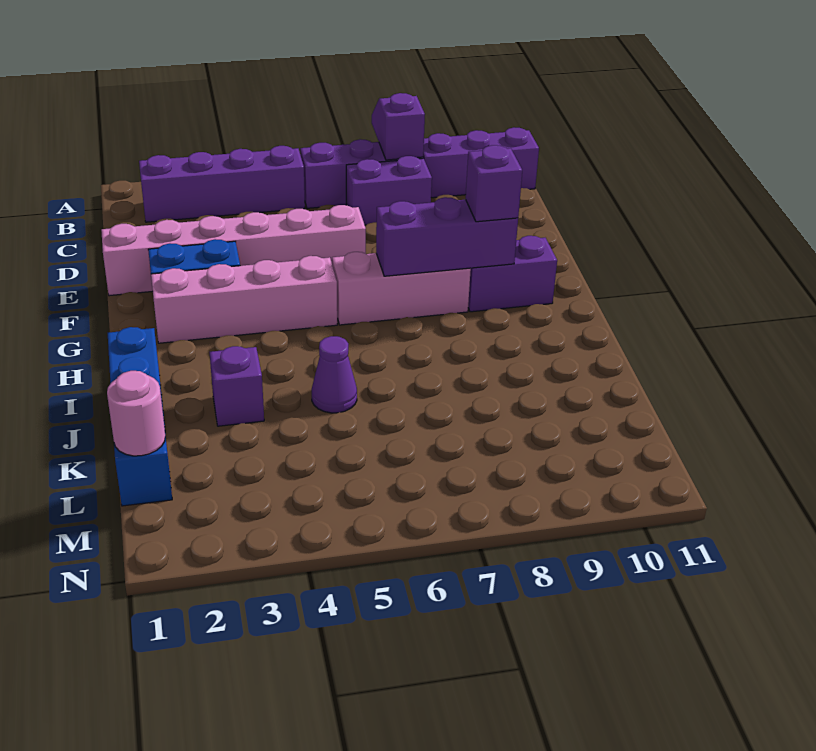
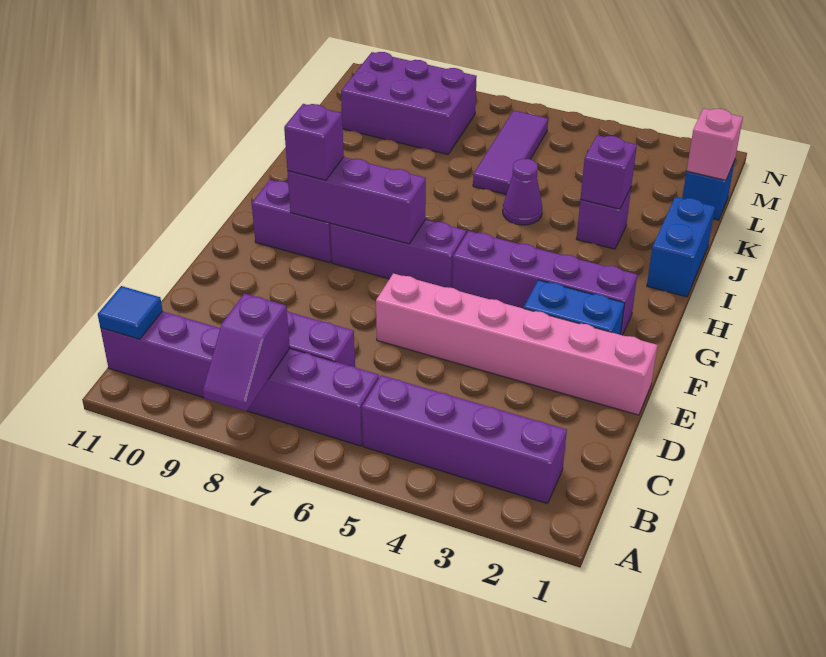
none -> blue tile B11 level 2
pink brick G2:G5 level 1 -> purple brick G2:G5 level 1
pink brick G6:G8 level 1 -> purple brick G6:G8 level 1
none -> purple brick J3 level 2
none -> purple tile K6:M6 level 1
pink round brick L1 level 2 -> pink brick L1 level 2
none -> purple brick L8:M10 level 1

